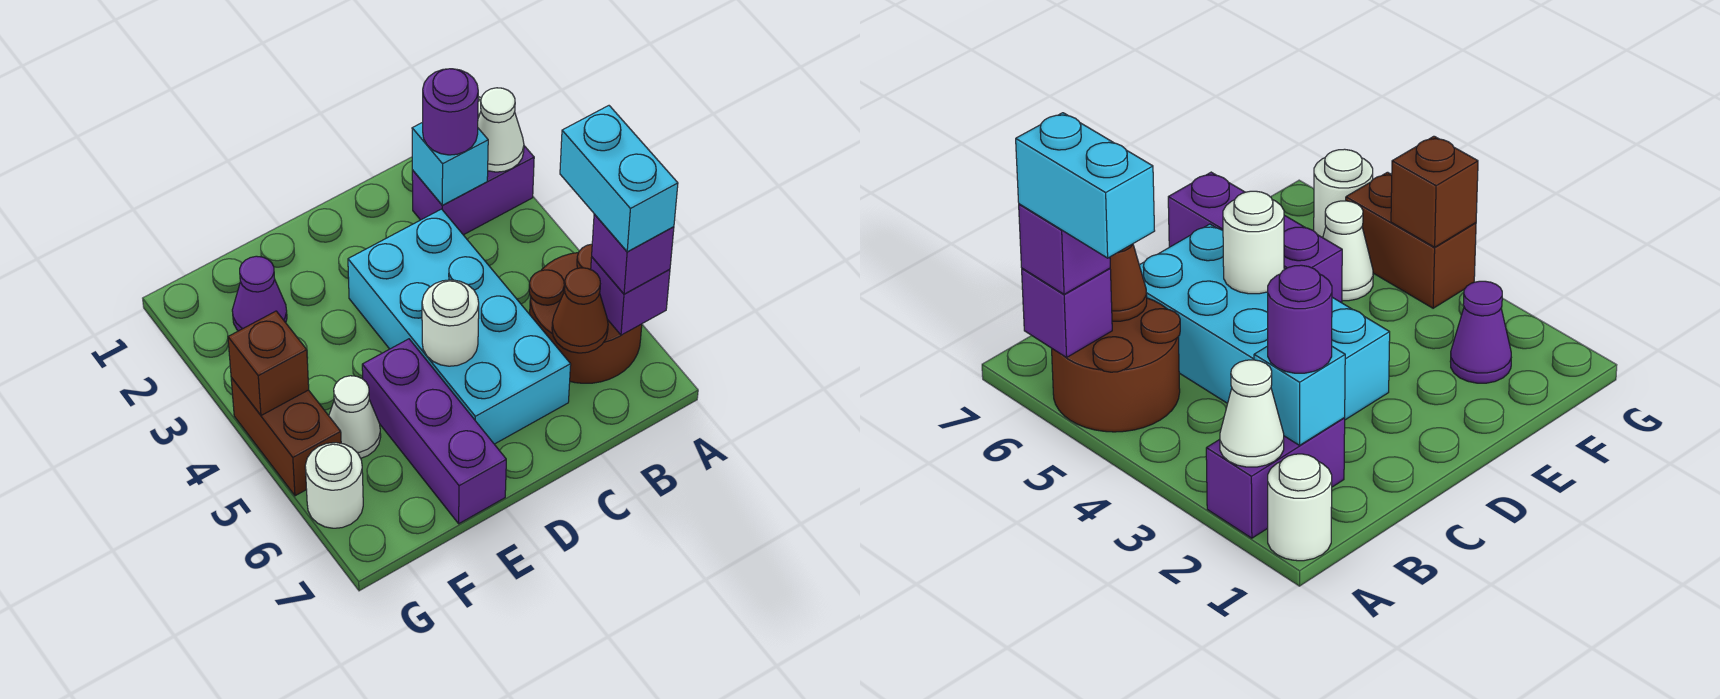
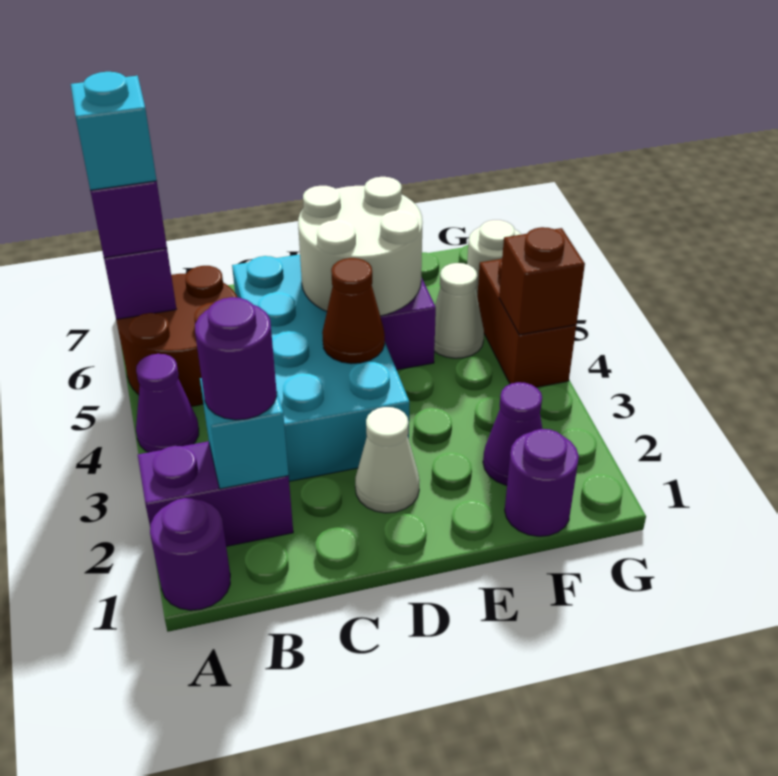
white round brick A1 level 1 -> purple round brick A1 level 1
white cone A2 level 2 -> white cone D2 level 1
none -> purple cone A4 level 1
cyan brick A5:A6 level 4 -> cyan brick A6 level 4
brown cone B6 level 2 -> brown cone D4 level 2
white round brick D5 level 2 -> white round brick D5:E6 level 2
none -> purple round brick F1 level 1

